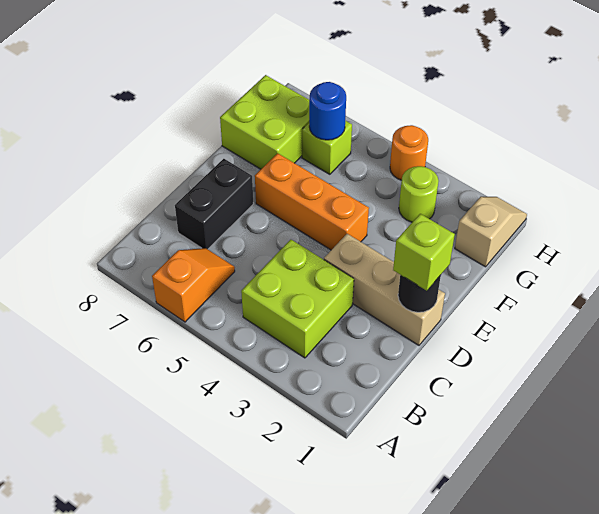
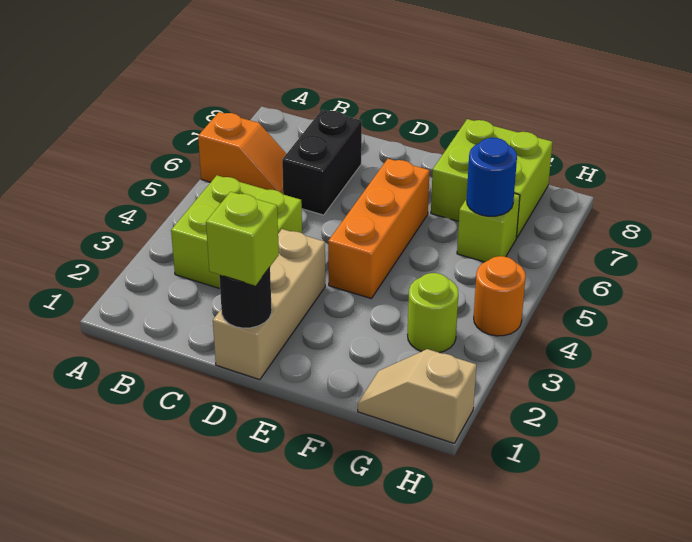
black brick C7:D7 level 1 -> black brick C6:C7 level 1
tan slope G1:H1 level 1 top G -> tan slope G1:H1 level 1 top H

